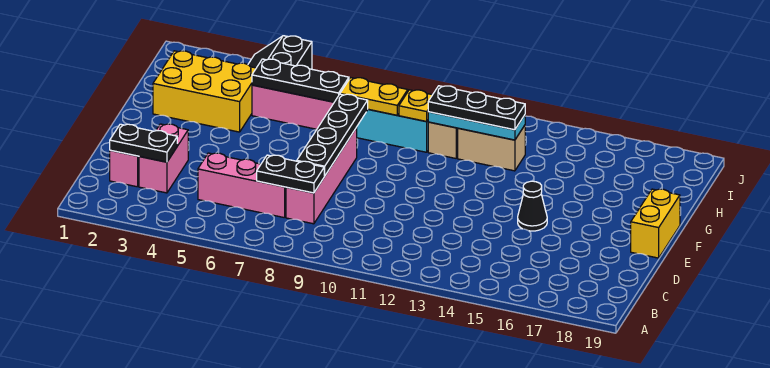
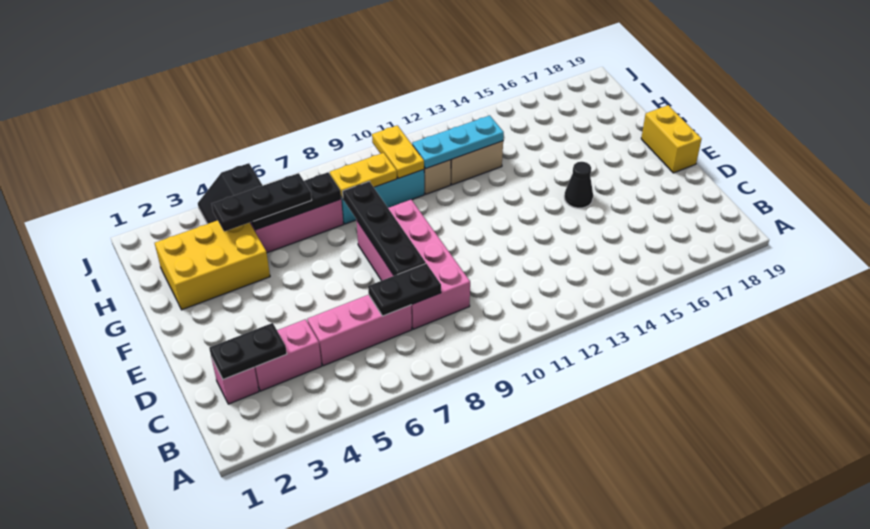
pink brick C3:D3 level 1 -> pink brick C3:C4 level 1
pink brick C8:F8 level 1 -> pink brick C8:F9 level 1
yellow plate H10 level 2 -> yellow plate H10:I10 level 2
black plate H11:H13 level 3 -> black plate H4:H6 level 3

